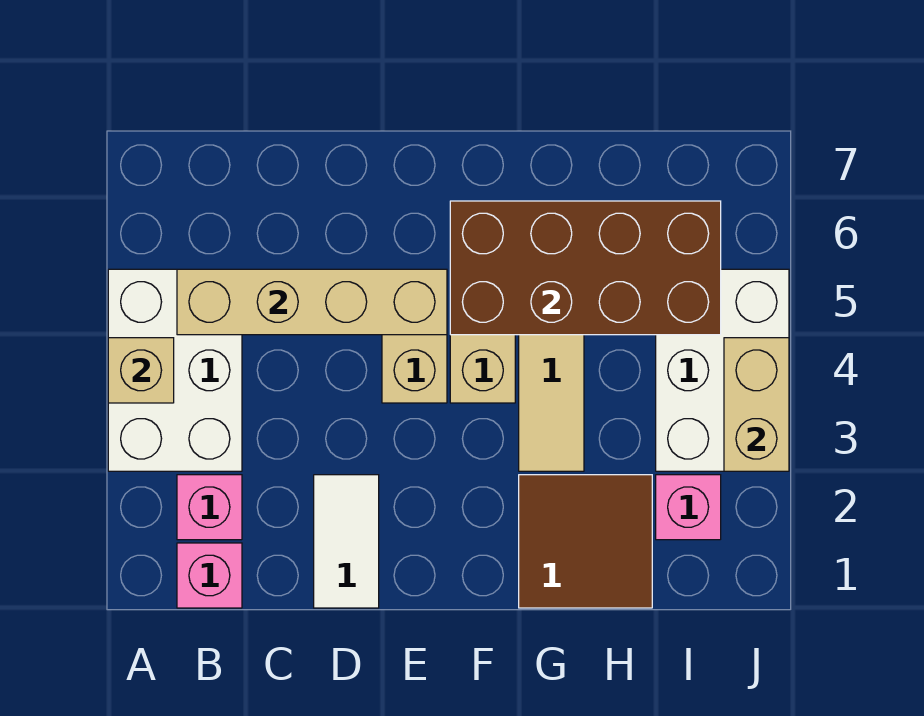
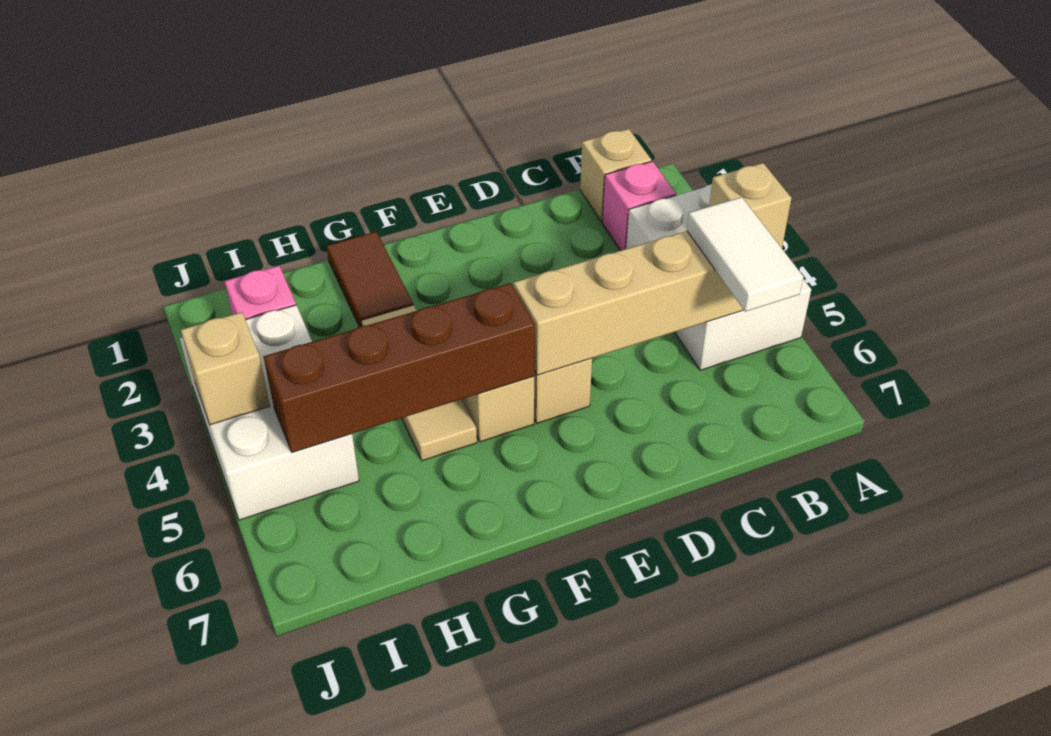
pink brick B1 level 1 -> tan brick B1 level 1
white tile D1:D2 level 1 -> white tile B5:B6 level 3
brown brick F5:I6 level 2 -> brown brick F5:I5 level 2
brown tile G1:H2 level 1 -> brown tile G1:G2 level 1
tan brick J3:J4 level 2 -> tan brick J4 level 2

